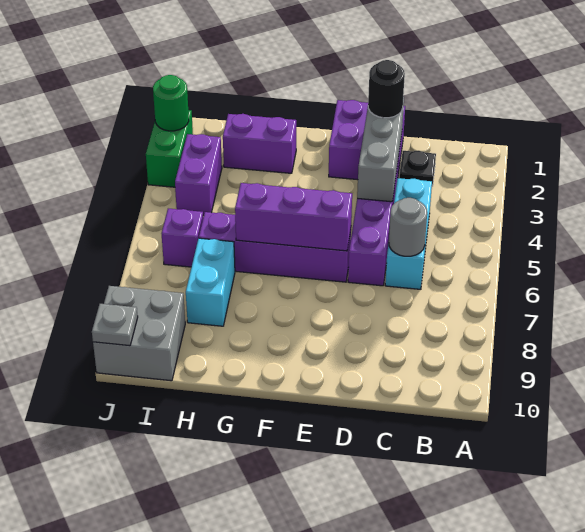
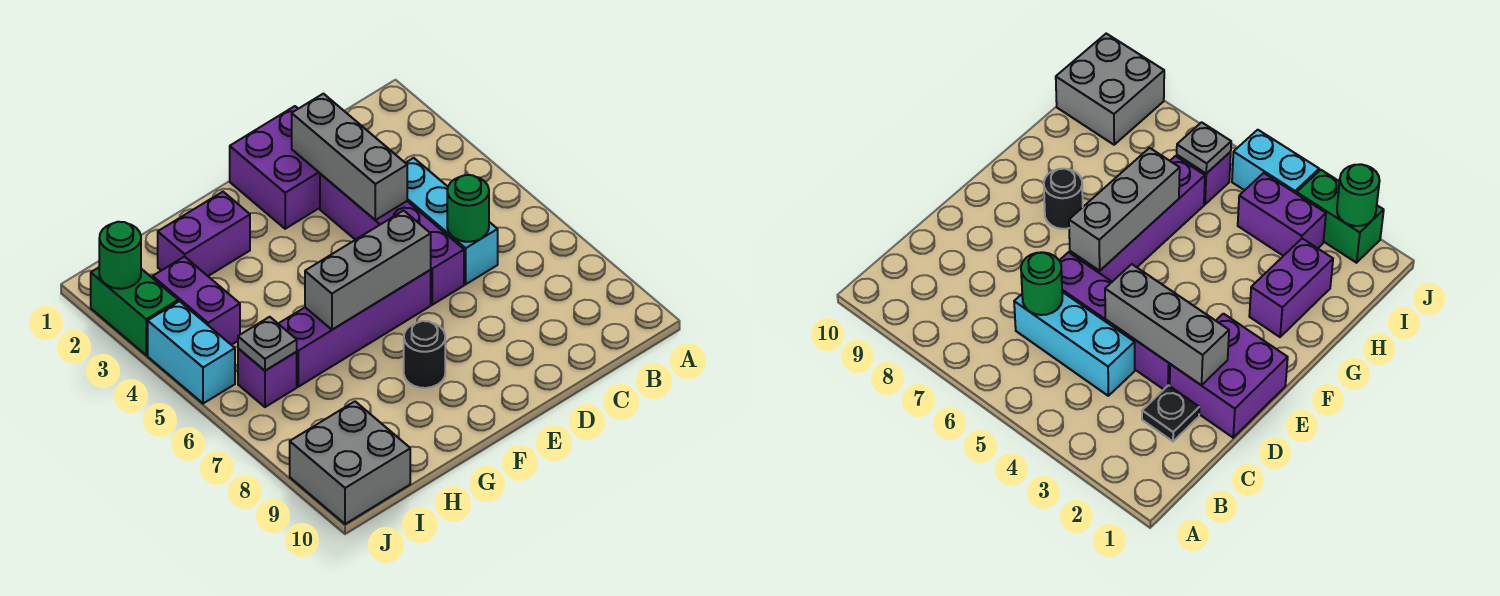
grey round brick C6 level 2 -> green round brick C6 level 2
black round brick D2 level 3 -> black round brick F8 level 1
purple brick E6:G6 level 2 -> grey brick E6:G6 level 2
cyan brick H7:H8 level 1 -> cyan brick J4:J5 level 1
grey plate J10 level 2 -> grey plate I6 level 2

